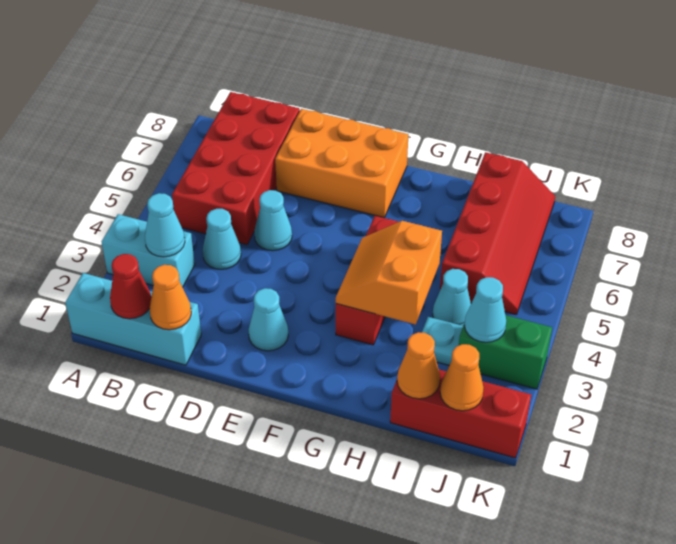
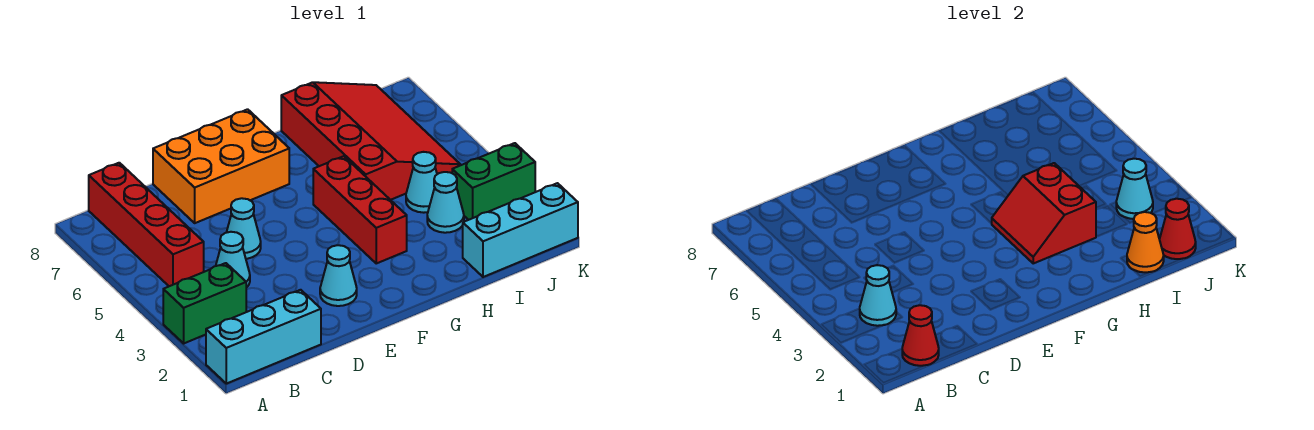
cyan brick A3:B3 level 1 -> green brick A3:B3 level 1
red brick B5:C8 level 1 -> red brick B5:B8 level 1
orange cone C1 level 2 -> none
orange slope G3:H4 level 2 top H -> red slope G3:H4 level 2 top H
red brick I1:K1 level 1 -> cyan brick I1:K1 level 1
cyan plate I3 level 1 -> cyan cone I3 level 1
red slope I5:J8 level 1 top I -> red slope H5:J8 level 1 top H
orange cone J1 level 2 -> red cone J1 level 2

